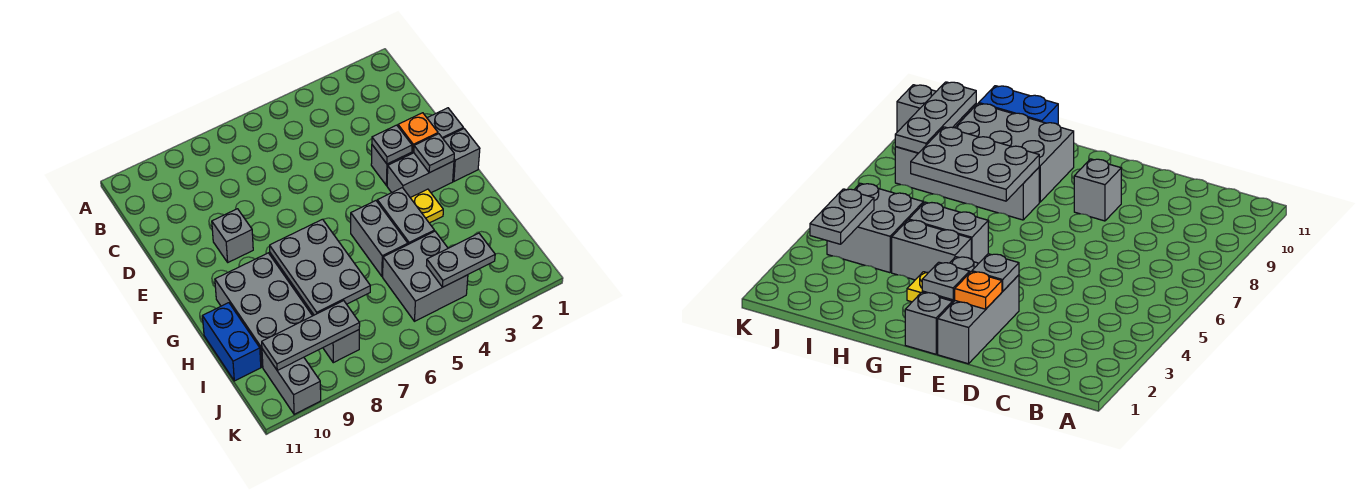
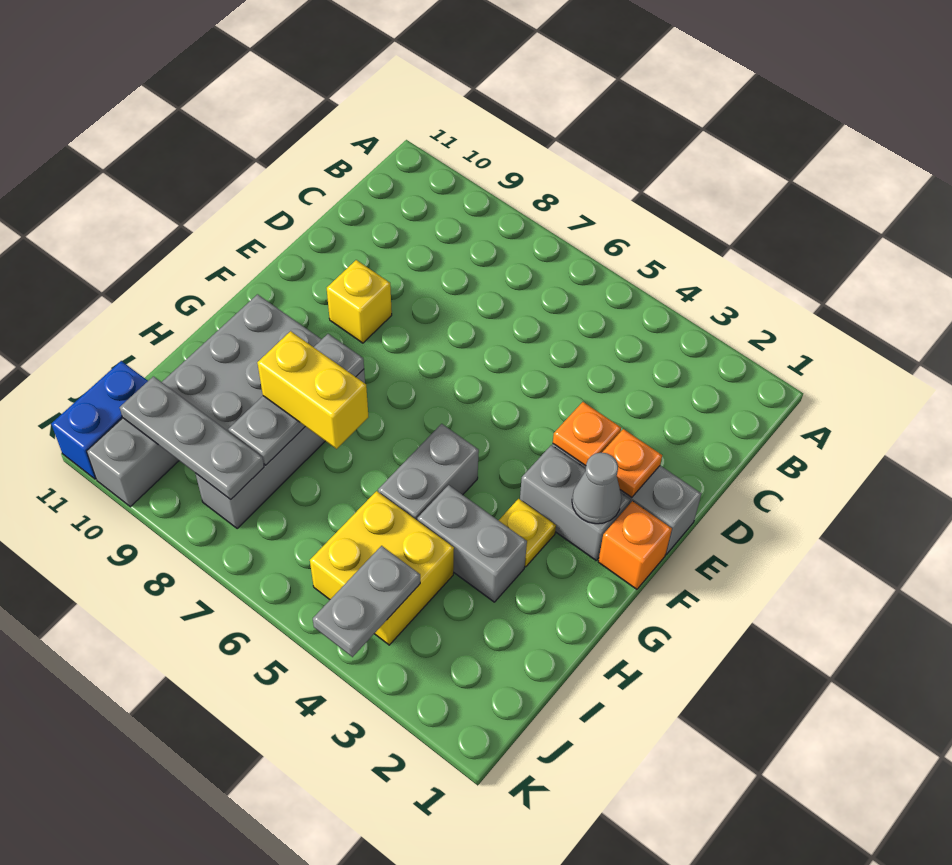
grey plate E3 level 2 -> orange plate E3 level 2
grey brick E9 level 1 -> yellow brick E9 level 1
grey brick F1 level 1 -> orange brick F1 level 1
grey plate F2 level 2 -> grey cone F2 level 2
grey brick G4:H4 level 1 -> grey brick H3:H4 level 1
grey plate G7:I8 level 2 -> grey plate G8:I8 level 2
none -> yellow brick H7:H8 level 3
blue brick H11:I11 level 1 -> blue brick J11:K11 level 1
grey brick I4:J5 level 1 -> yellow brick I4:J5 level 1
grey plate J3:J4 level 2 -> grey plate J4:K4 level 2

